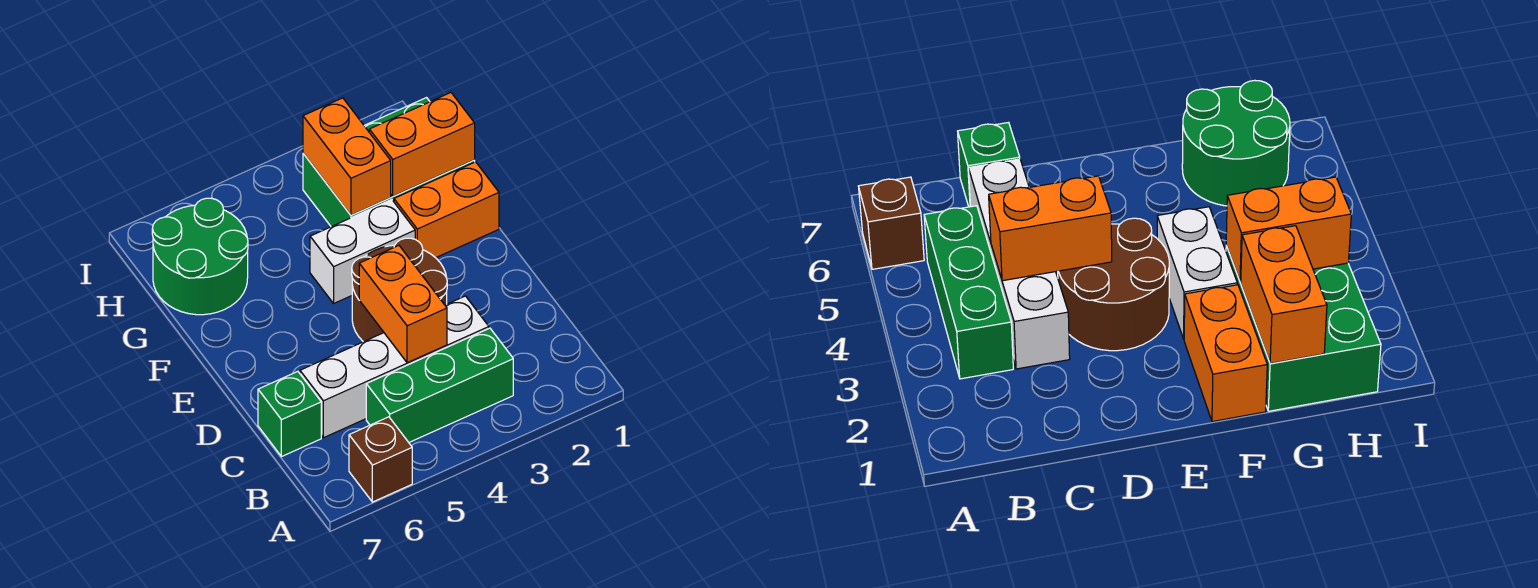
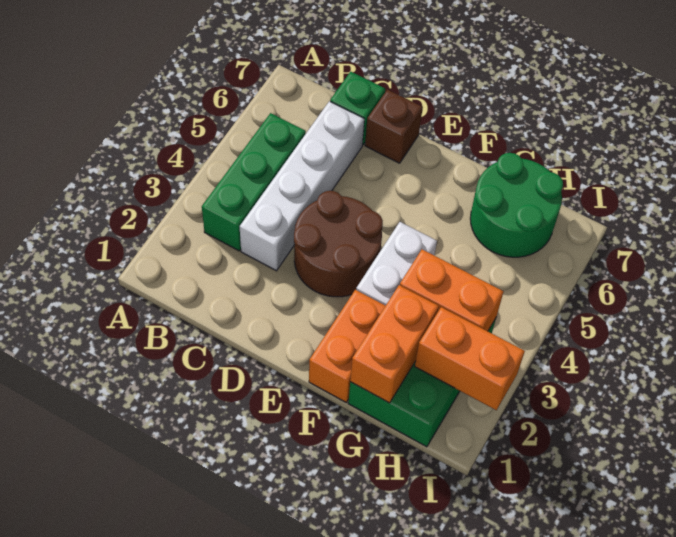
brown brick A6 level 1 -> brown brick D7 level 1
orange brick C4:D4 level 2 -> orange brick H2:I2 level 2

